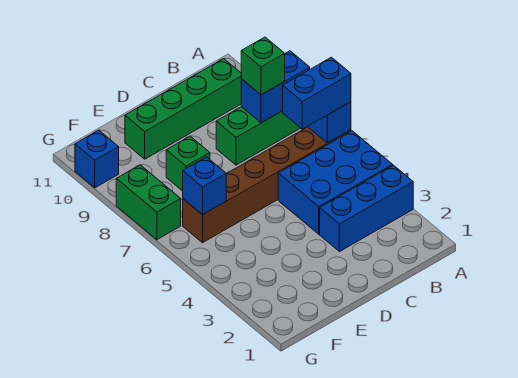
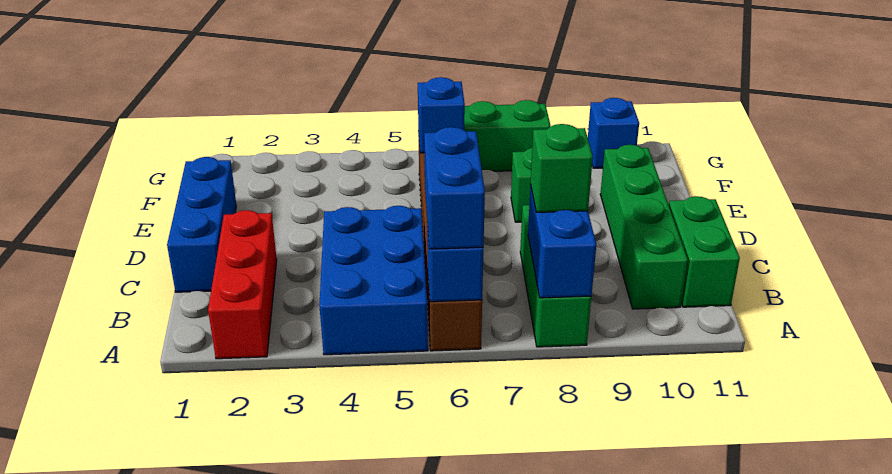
none -> red brick A2:C2 level 1
blue brick A3:C3 level 1 -> blue brick C1:E1 level 1
none -> green brick B11:C11 level 1

